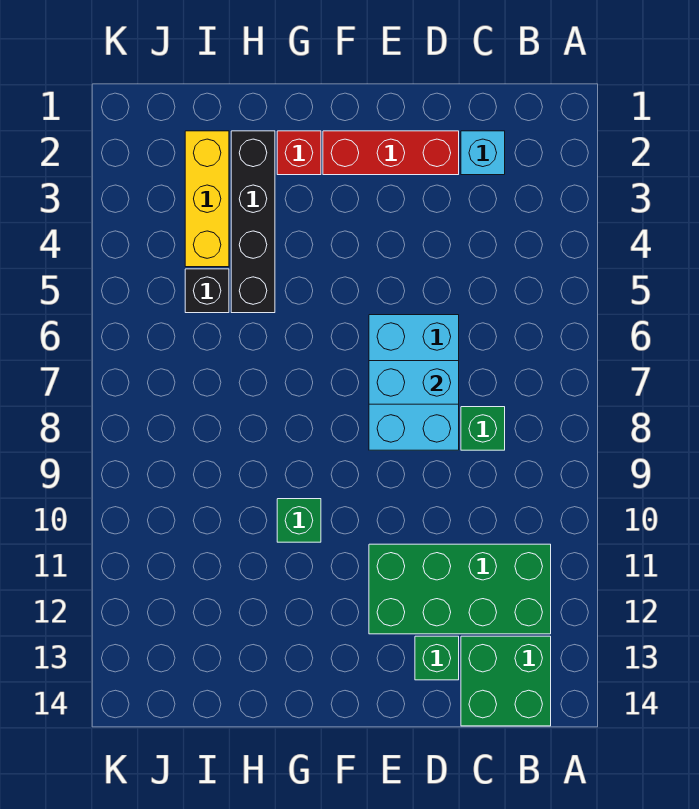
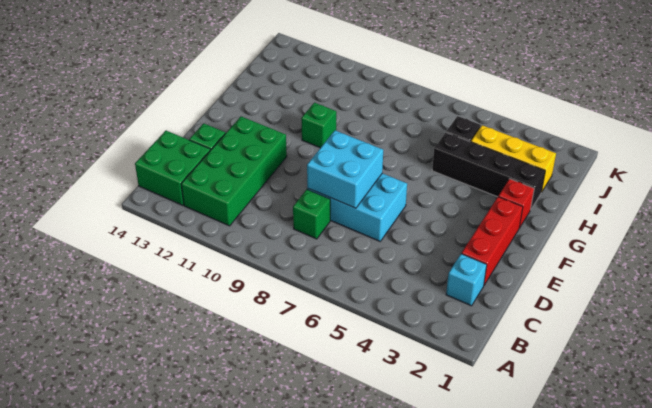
cyan brick D7:E7 level 2 -> cyan brick D7:E8 level 2

